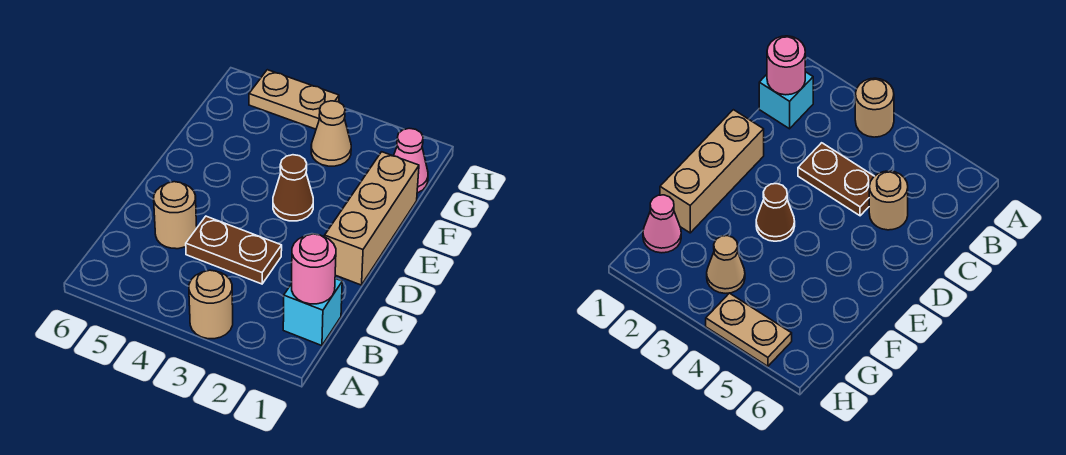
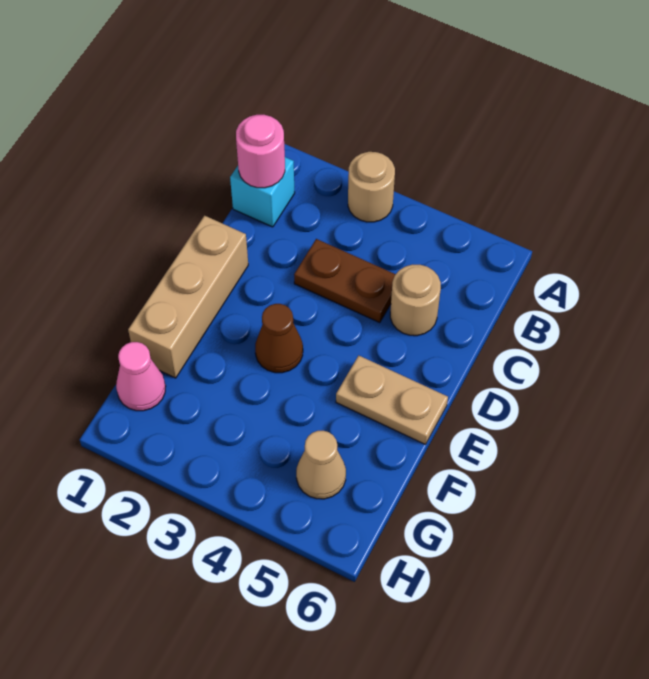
tan cone G3 level 1 -> tan cone G5 level 1
tan plate H4:H5 level 1 -> tan plate E5:E6 level 1

